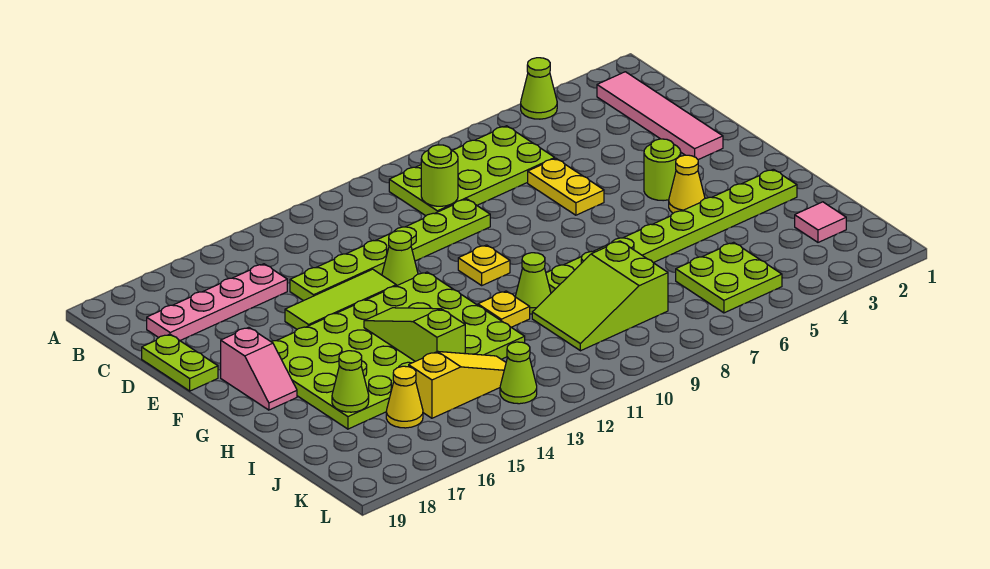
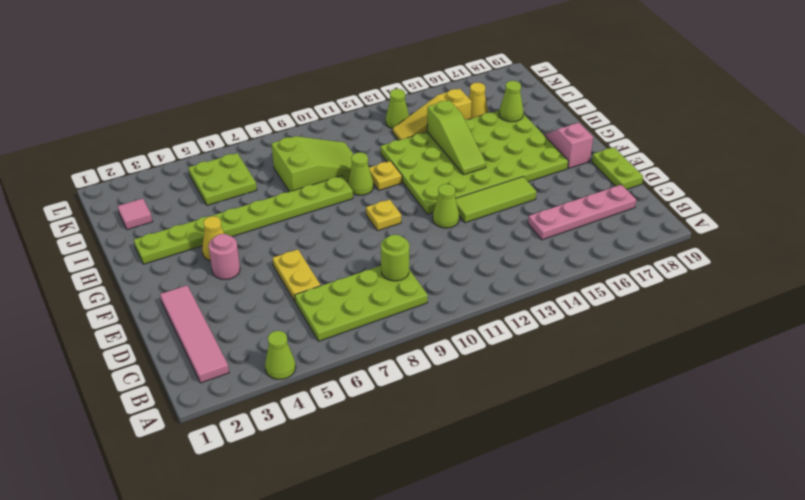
lime plate D9:D14 level 1 -> none
lime round brick F4 level 1 -> pink round brick F4 level 1

